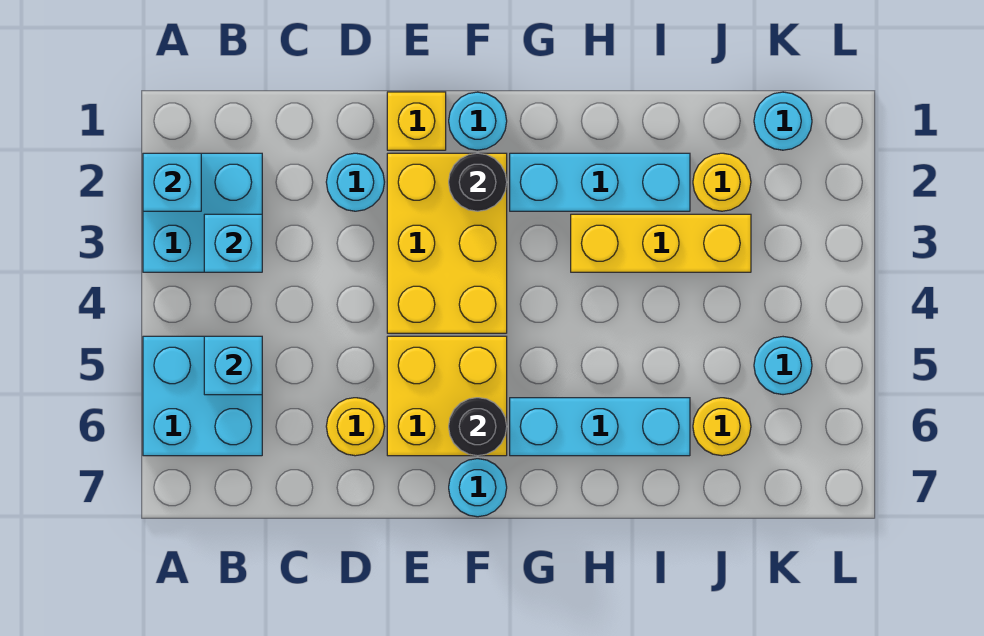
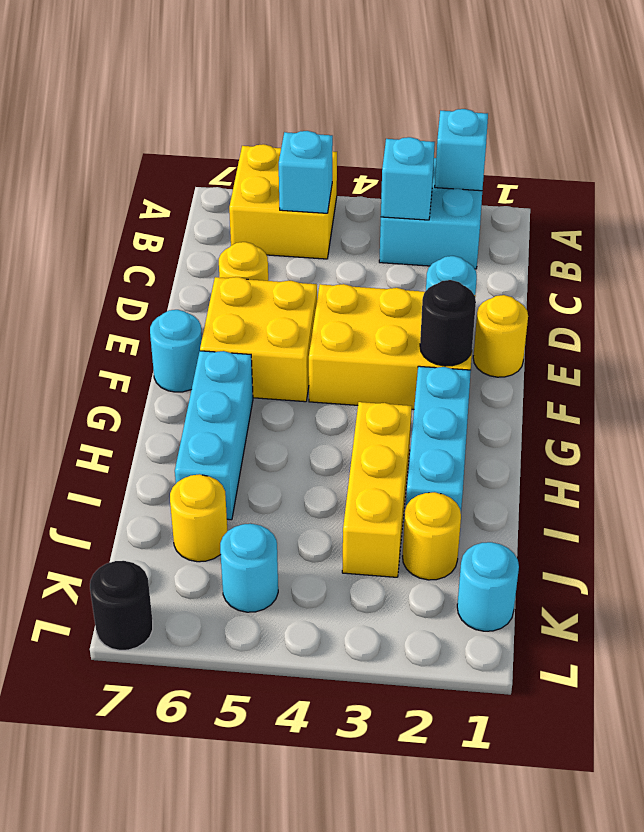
cyan brick A5:B6 level 1 -> yellow brick A5:B6 level 1
yellow brick E1 level 1 -> yellow round brick E1 level 1
cyan round brick F1 level 1 -> none
black round brick F6 level 2 -> black round brick L7 level 1

